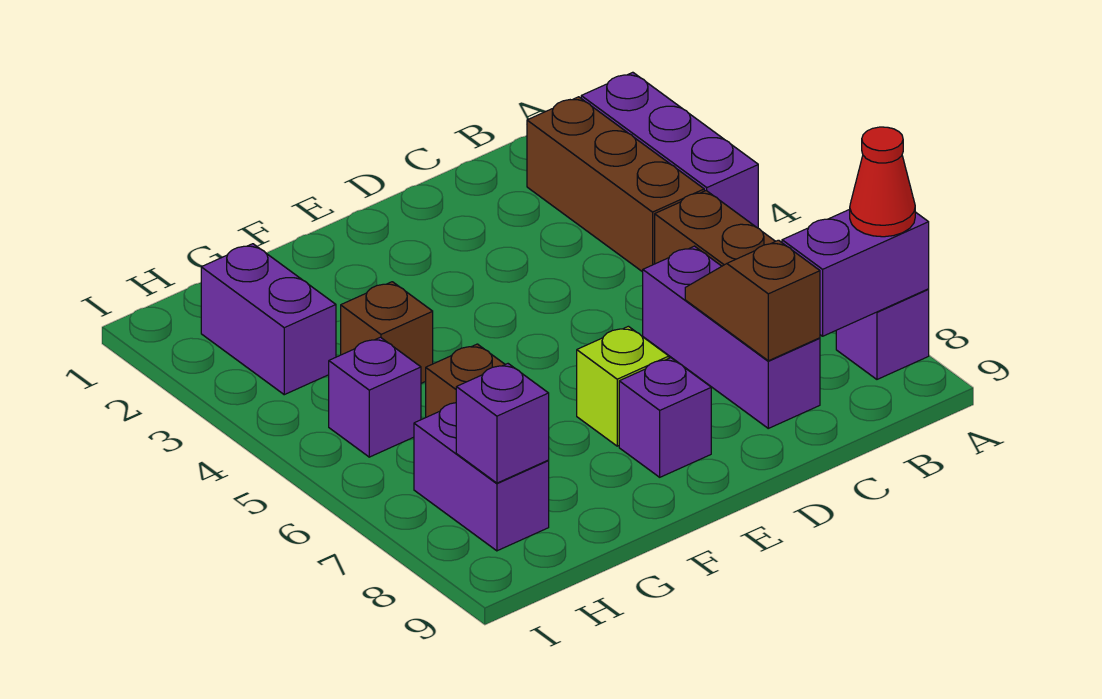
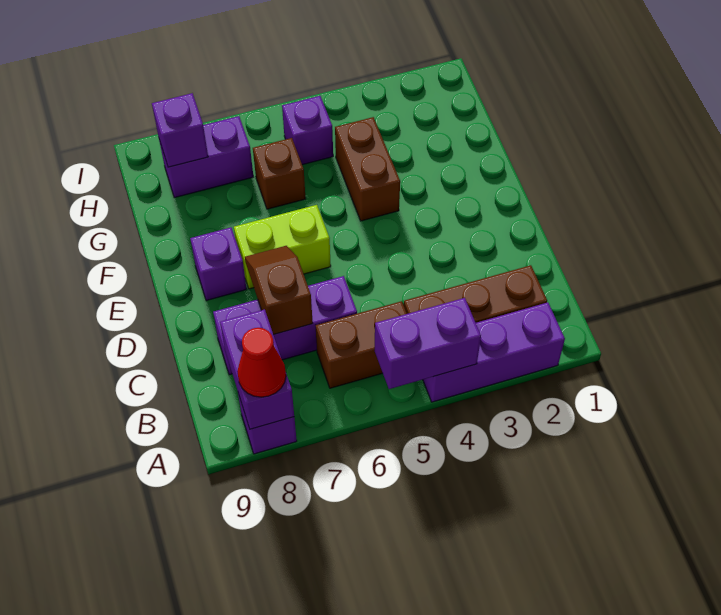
brown slope C7:C8 level 2 top 8 -> brown slope C7:D7 level 2 top C
lime brick E7 level 1 -> lime brick E6:E7 level 1
brown brick G4 level 1 -> brown brick F4:G4 level 1
purple brick H2:H3 level 1 -> purple brick A4:A5 level 2

